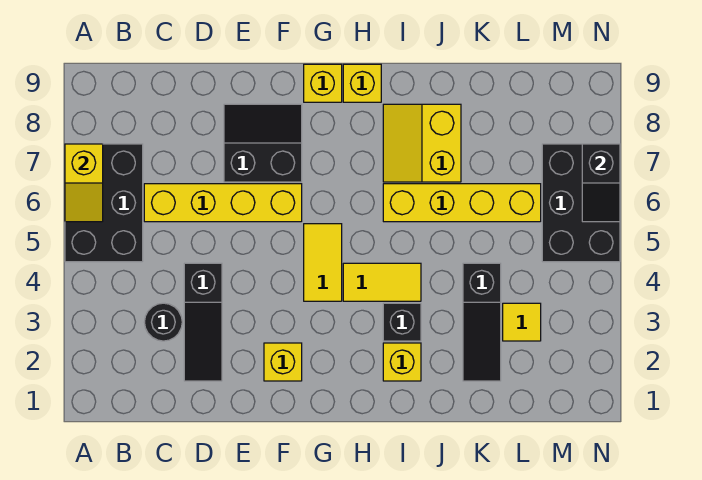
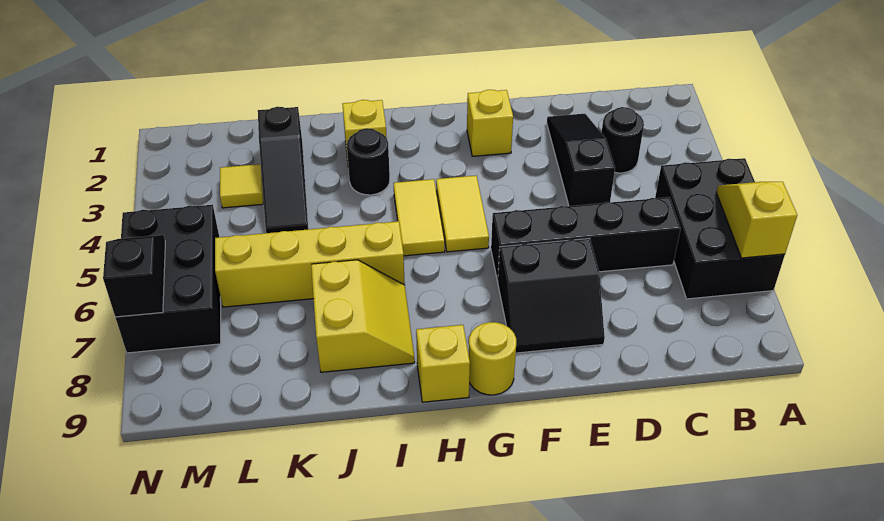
yellow brick C6:F6 level 1 -> black brick C6:F6 level 1
yellow brick G9 level 1 -> yellow round brick G9 level 1
yellow tile H4:I4 level 1 -> yellow tile H4:H5 level 1
black brick I3 level 1 -> black round brick I3 level 1
black slope K2:K4 level 1 top 4 -> black slope K2:K4 level 1 top 2

